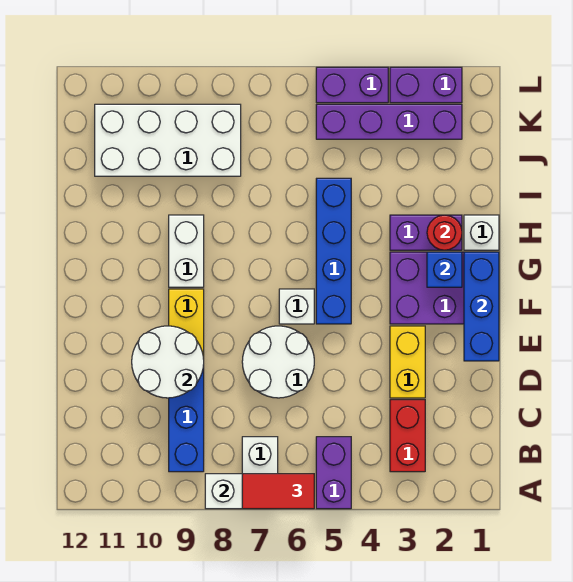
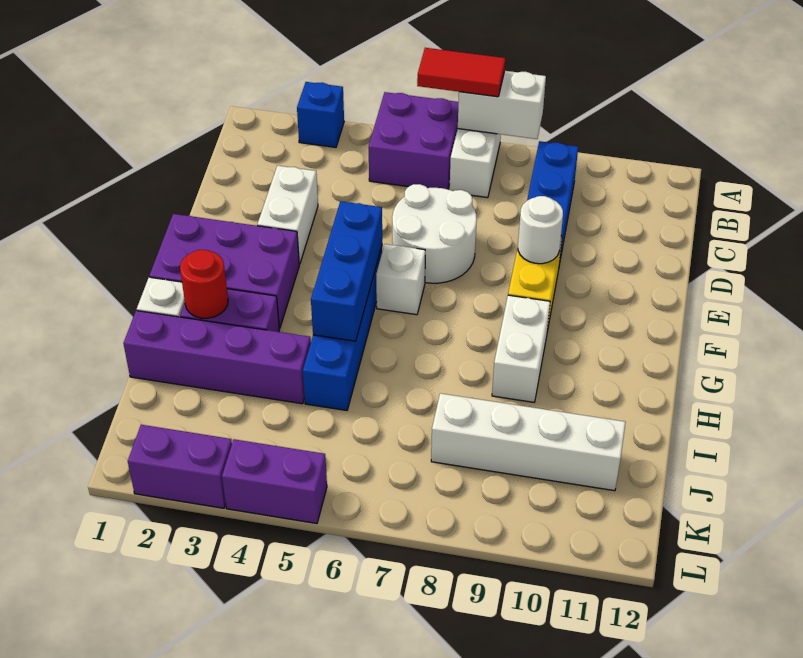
purple brick A5:B5 level 1 -> purple brick A5:B6 level 1
red brick B3:C3 level 1 -> none
yellow brick D3:E3 level 1 -> white brick D3:E3 level 1
white round brick D9:E10 level 2 -> white round brick E9 level 2
blue brick E1:G1 level 2 -> blue brick F5:H5 level 2
blue brick G2 level 2 -> blue brick A3 level 1
white brick J8:K11 level 1 -> white brick J8:J11 level 1
purple brick K2:K5 level 1 -> purple brick I1:I4 level 1

